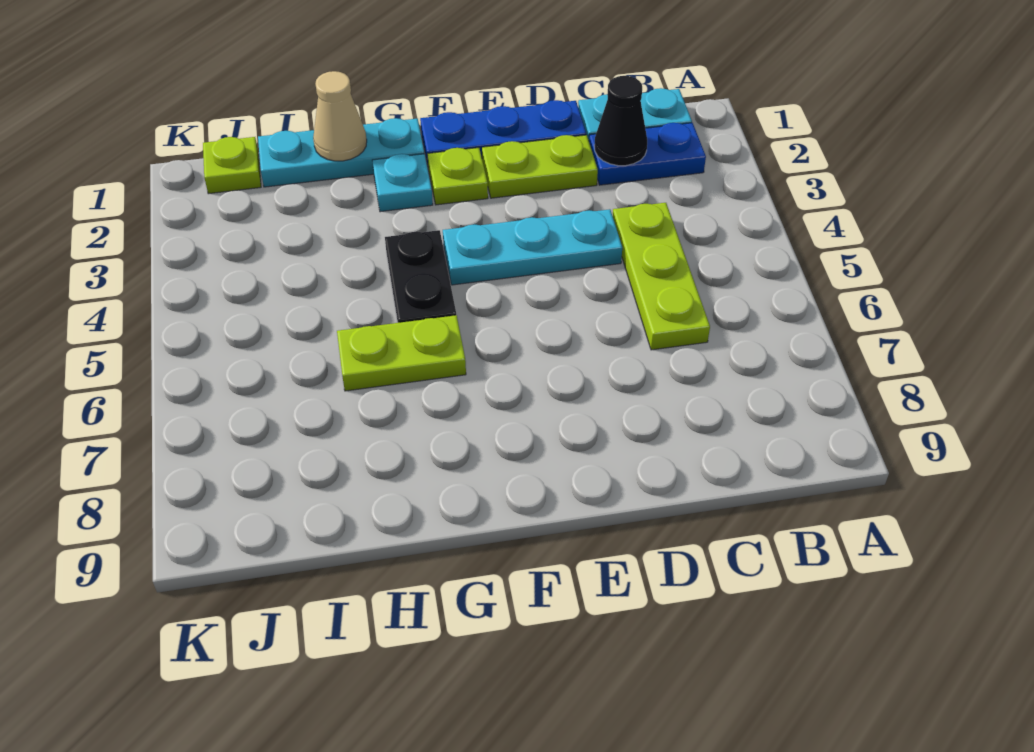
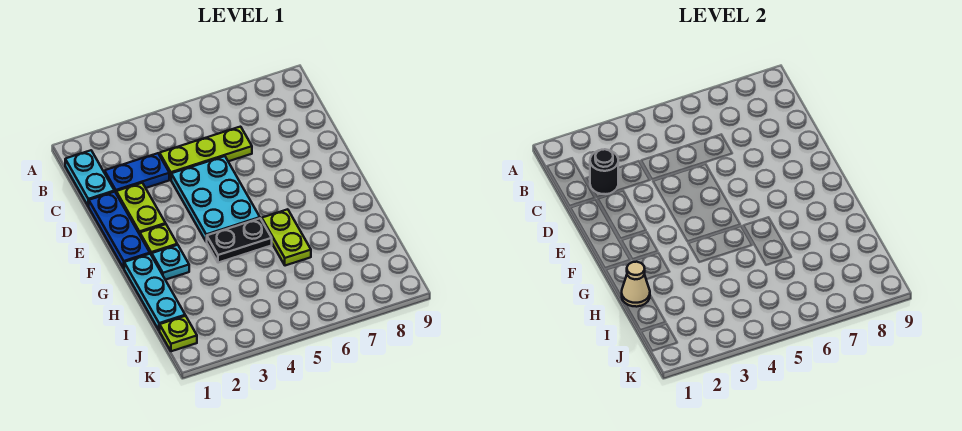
blue plate B2:C2 level 1 -> blue plate C2:C3 level 1
black cone C2 level 2 -> black round brick C2 level 2
cyan plate D4:F4 level 1 -> cyan plate D4:F5 level 1

